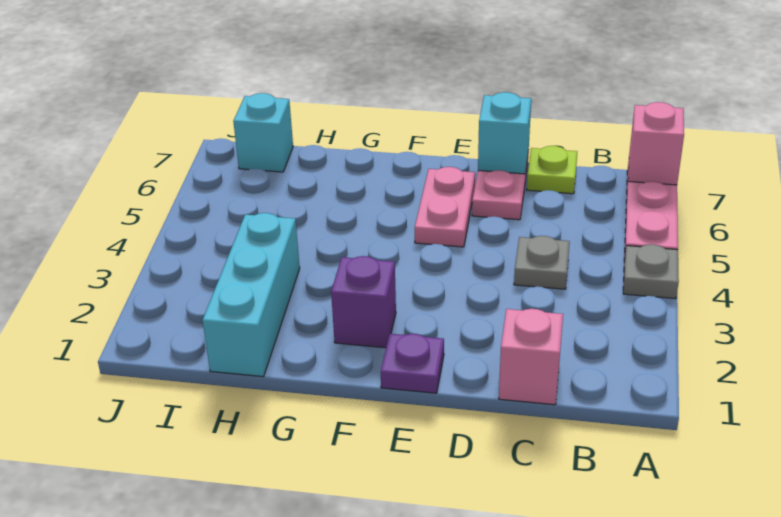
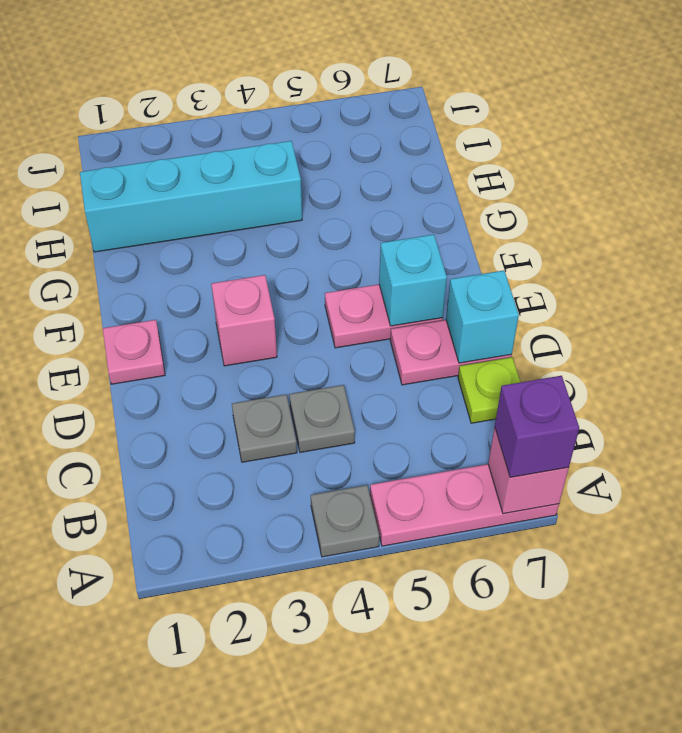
pink brick C1 level 1 -> pink brick E3 level 1
none -> grey plate C3 level 1
purple plate E1 level 1 -> pink plate E1 level 1
purple brick F2 level 1 -> purple brick A7 level 3
cyan brick H1:H3 level 1 -> cyan brick H1:H4 level 1
cyan brick I7 level 1 -> cyan brick E6 level 2

